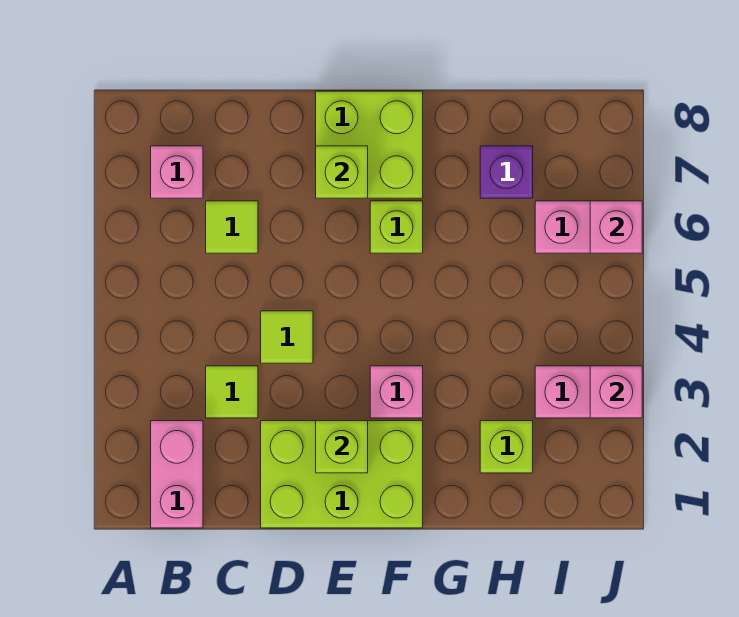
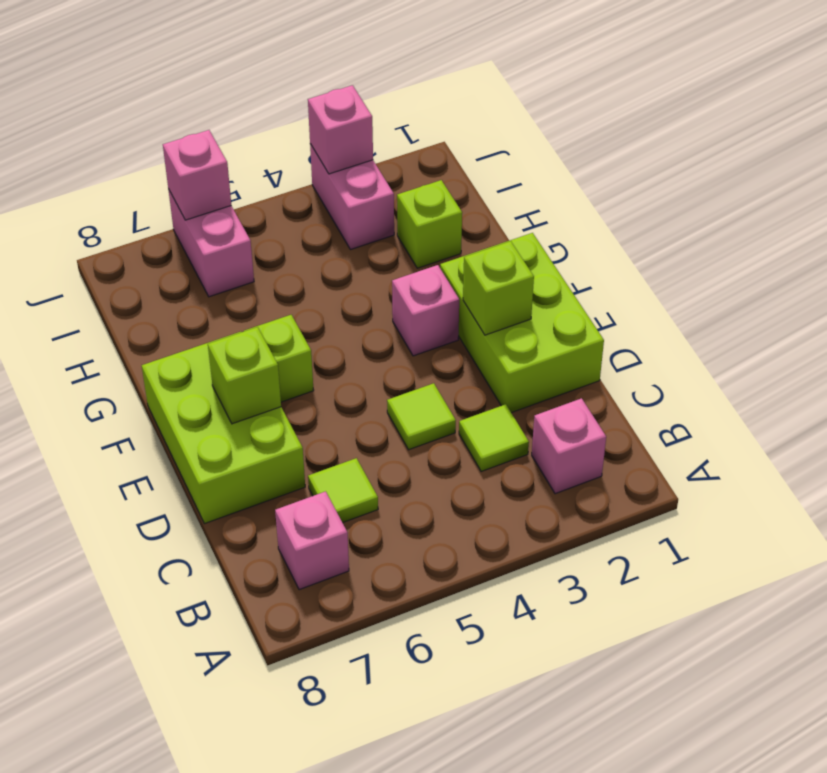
pink brick B1:B2 level 1 -> pink brick B2 level 1
lime brick E7:F8 level 1 -> lime brick D7:F8 level 1
purple brick H7 level 1 -> none

